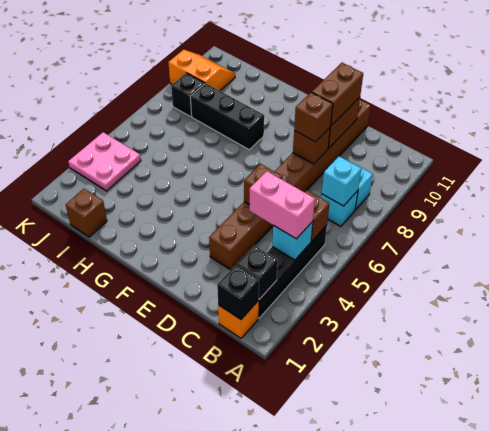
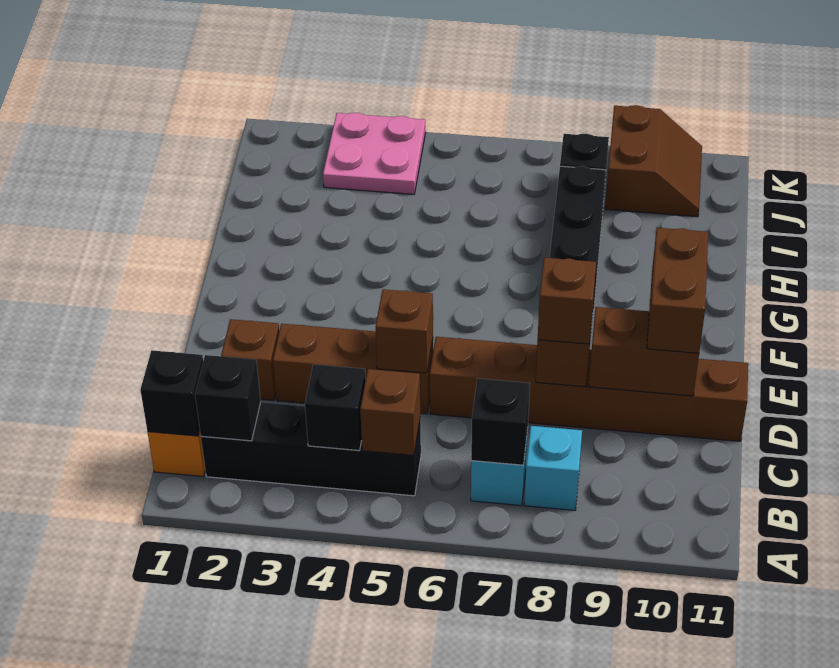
cyan brick B4 level 2 -> black brick B4 level 2
pink brick B4:C4 level 3 -> none
cyan brick B7 level 2 -> black brick B7 level 2
brown brick D9:D10 level 3 -> brown brick D10:E10 level 3
brown brick I1 level 1 -> brown brick D2 level 1
orange slope J9:K10 level 1 top 9 -> brown slope J9:K10 level 1 top 9

